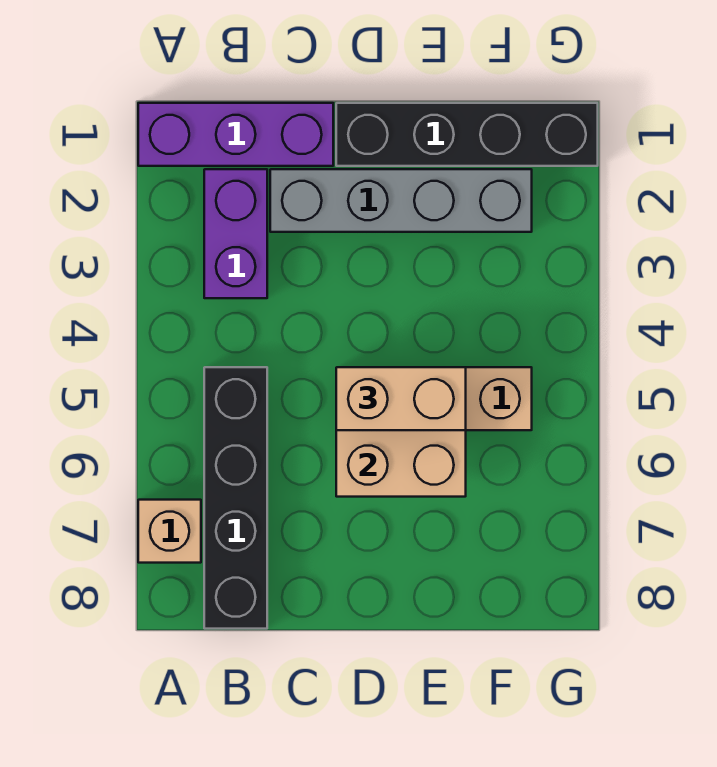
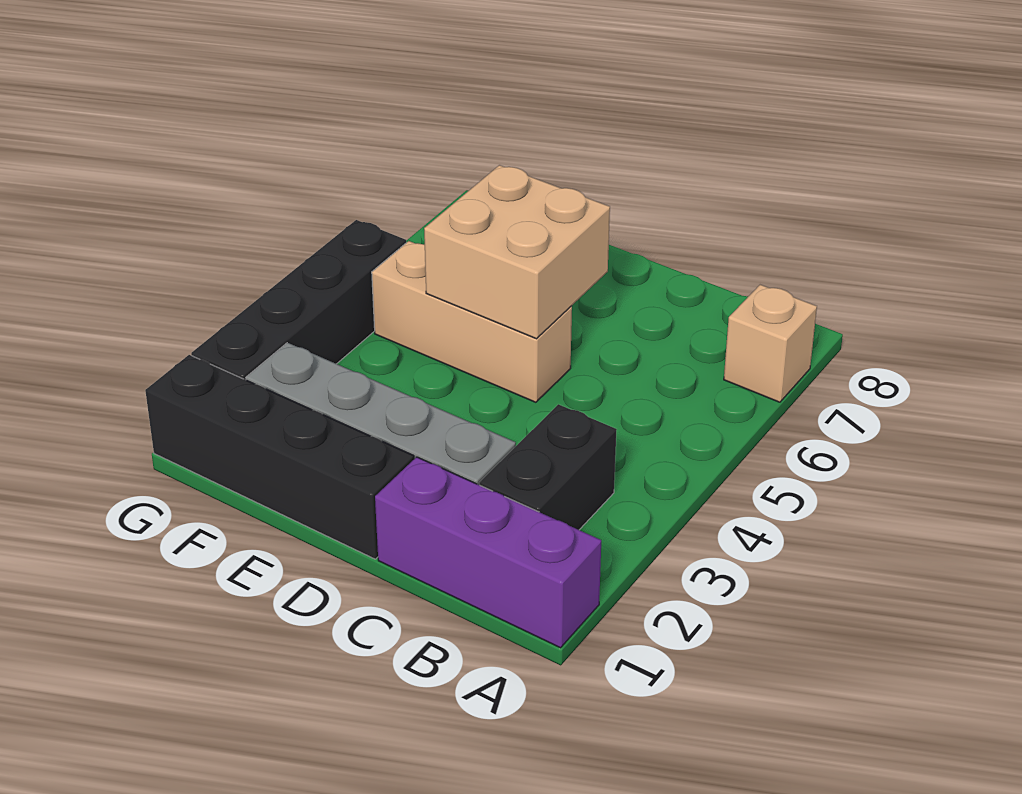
purple brick B2:B3 level 1 -> black brick B2:B3 level 1
black brick B5:B8 level 1 -> black brick G2:G5 level 1
tan brick D5:E5 level 3 -> none

